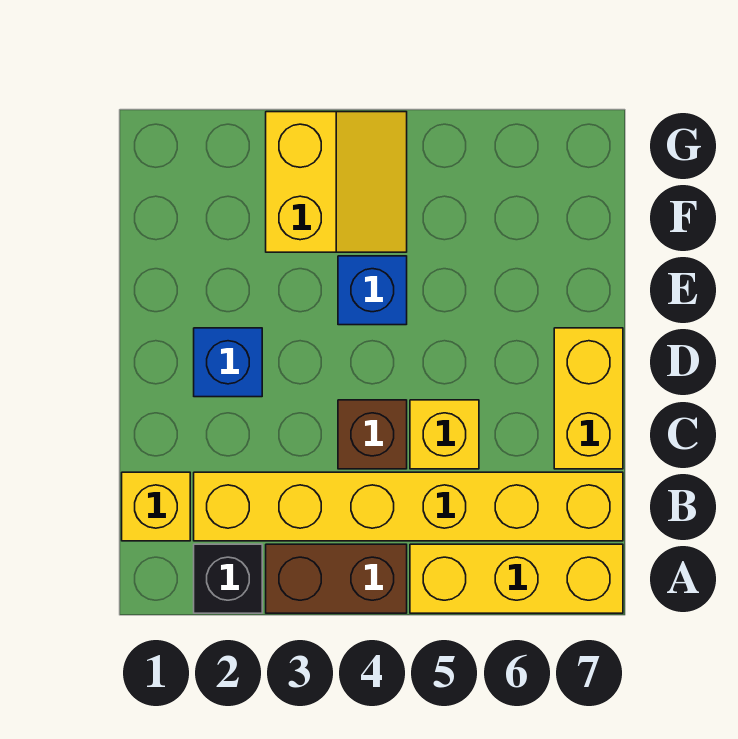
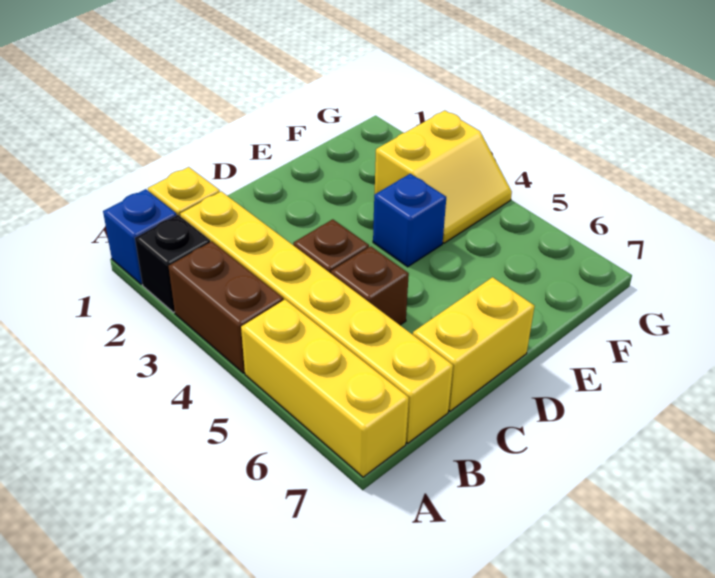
yellow brick C5 level 1 -> brown brick C5 level 1
blue brick D2 level 1 -> blue brick A1 level 1

